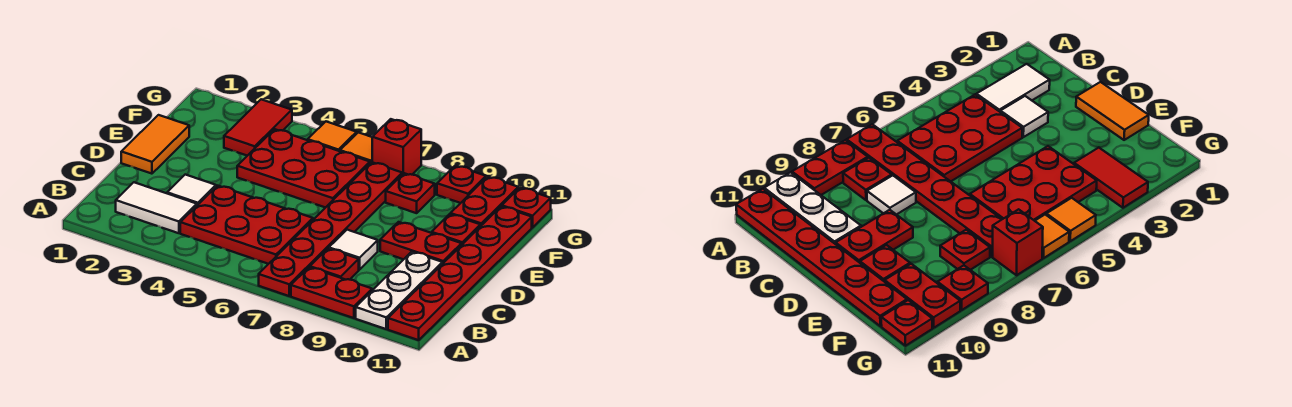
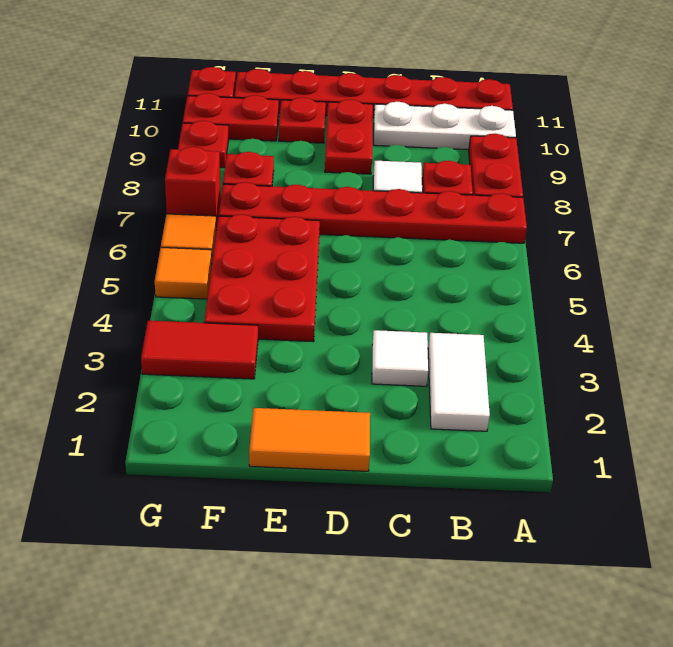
red plate B4:C6 level 1 -> none

